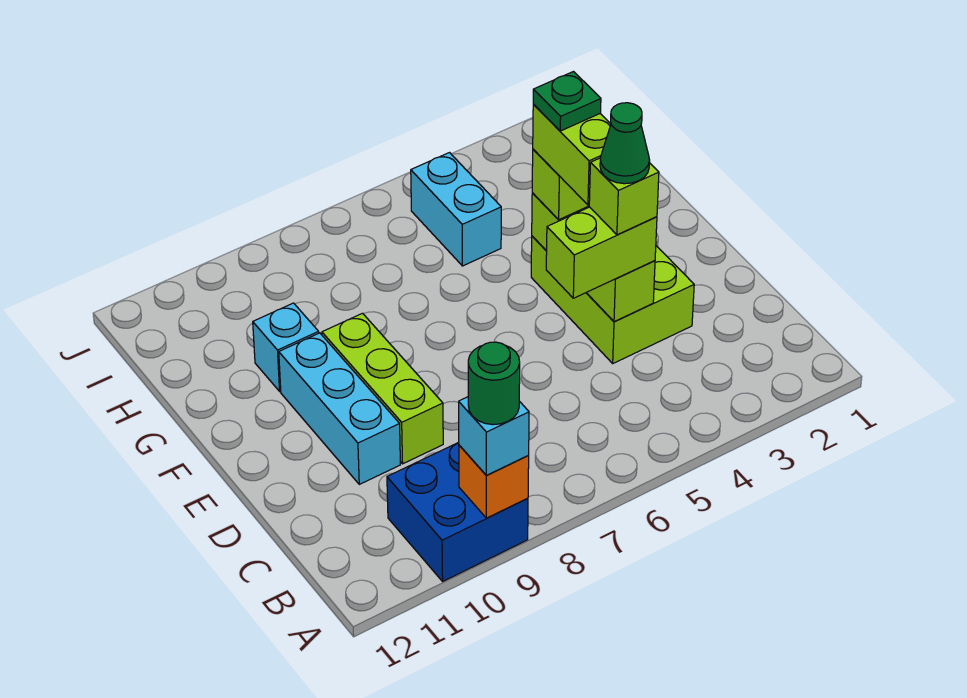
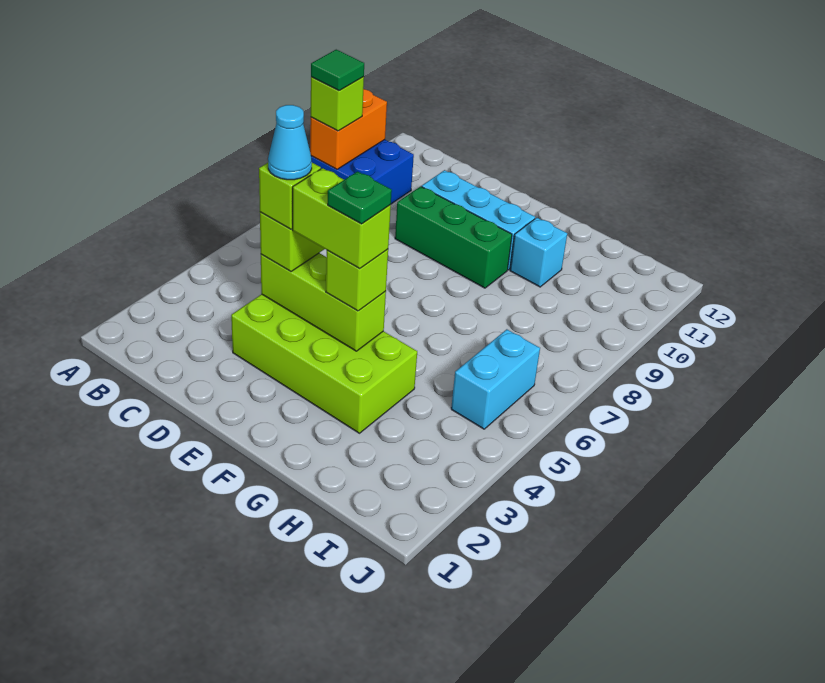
orange brick A9 level 2 -> orange brick A9:A10 level 2
cyan brick A9 level 3 -> lime brick A9 level 3
green round brick A9 level 4 -> green tile A9 level 4
lime brick D3:F4 level 1 -> lime brick D3:G4 level 1
green cone D4 level 5 -> cyan cone D4 level 5
lime brick D9:F9 level 1 -> green brick D9:F9 level 1
cyan brick H5:I5 level 1 -> cyan brick I5:I6 level 1

